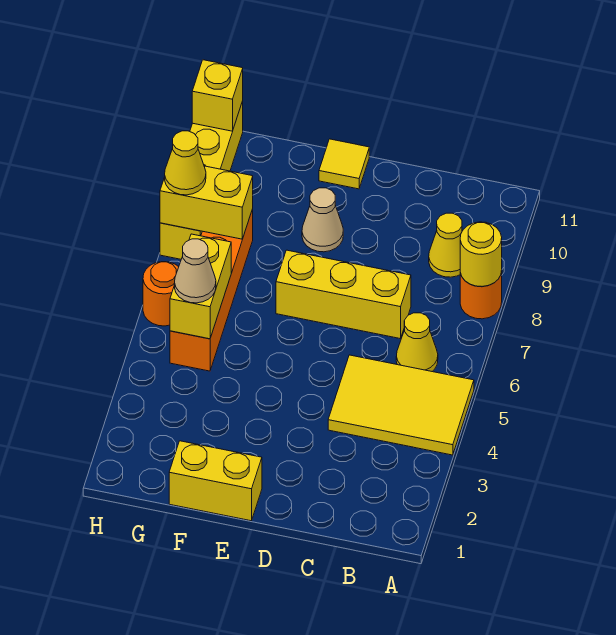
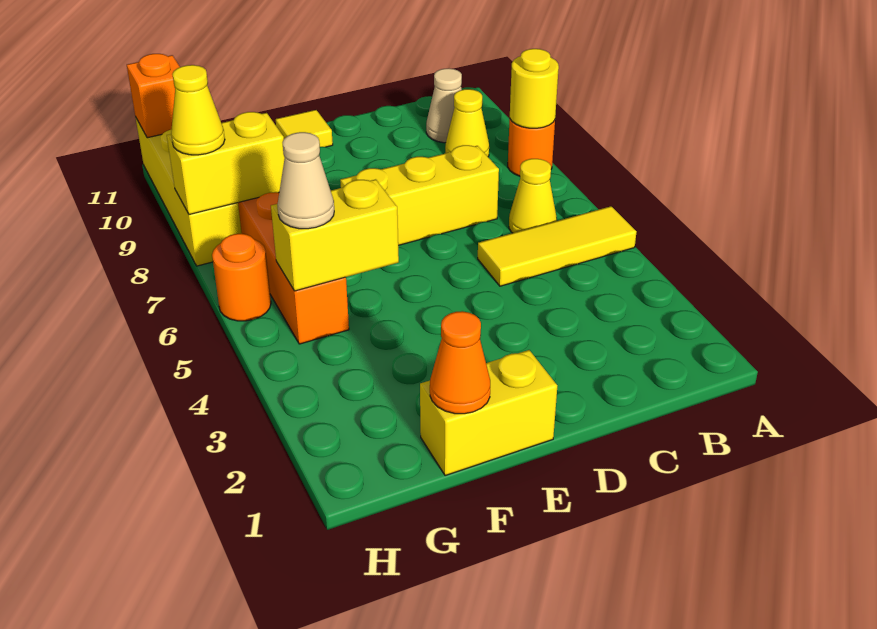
yellow tile A4:C5 level 1 -> yellow tile A5:C5 level 1
tan cone E9 level 1 -> tan cone B10 level 1
none -> orange cone F1 level 2
yellow brick G5:G6 level 2 -> yellow brick F5:G5 level 2
yellow brick H11 level 2 -> orange brick H11 level 2

